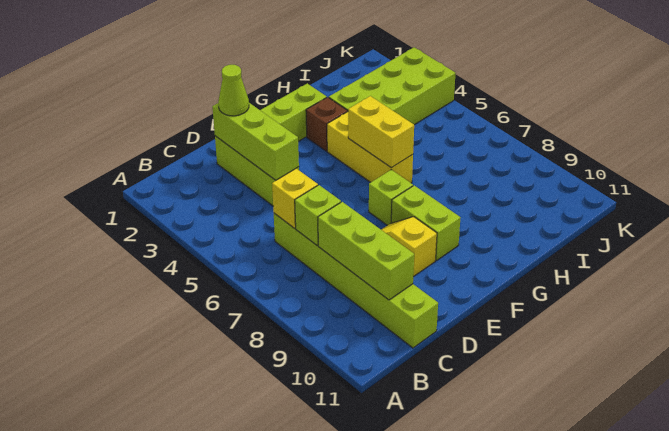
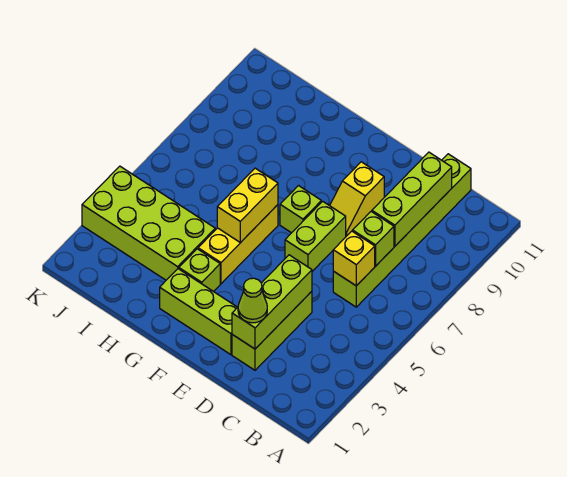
lime brick F8:F9 level 1 -> lime brick E6:E7 level 1
brown brick G3 level 1 -> lime brick G3 level 1

